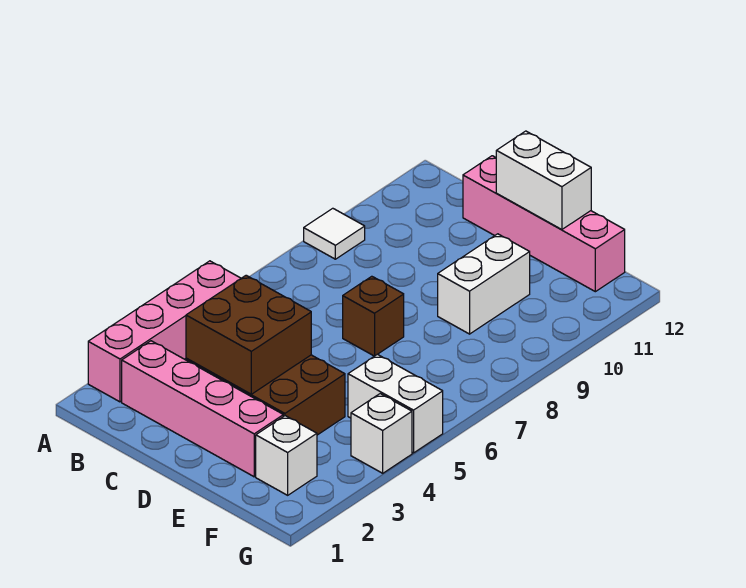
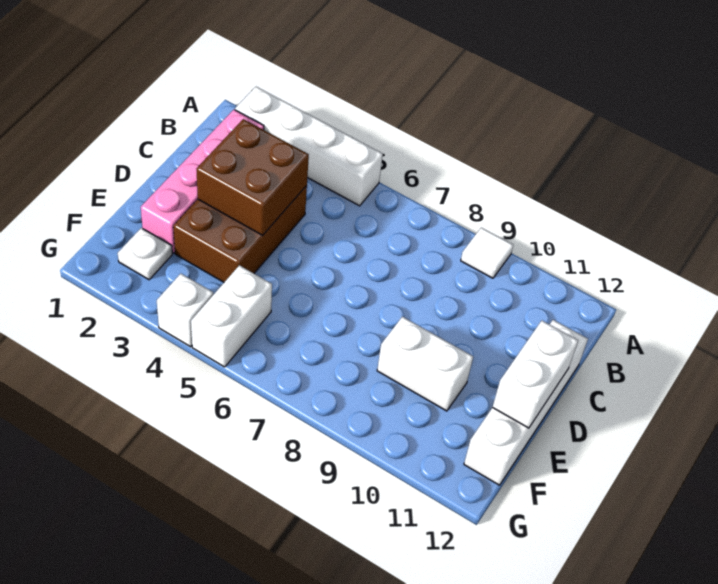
pink brick A2:A5 level 1 -> white brick A2:A5 level 1
pink brick C12:F12 level 1 -> white brick C12:F12 level 1
brown brick D7 level 1 -> none
white brick F2 level 1 -> white plate F2 level 1

